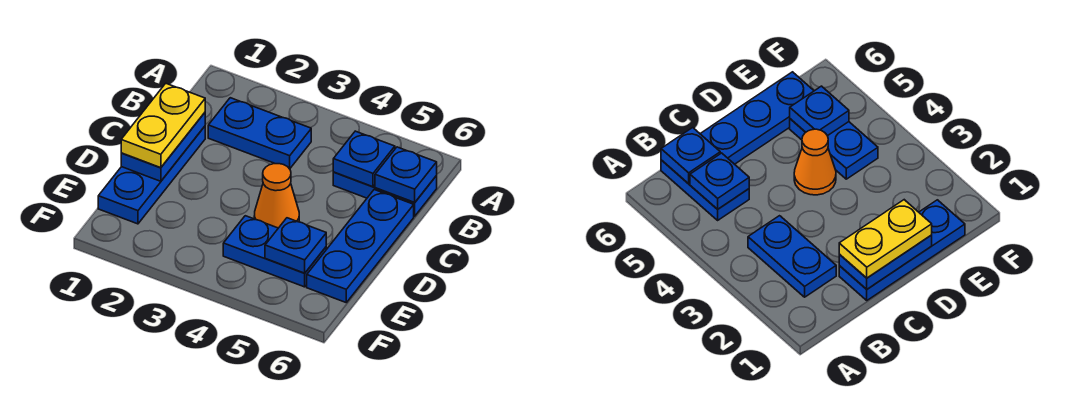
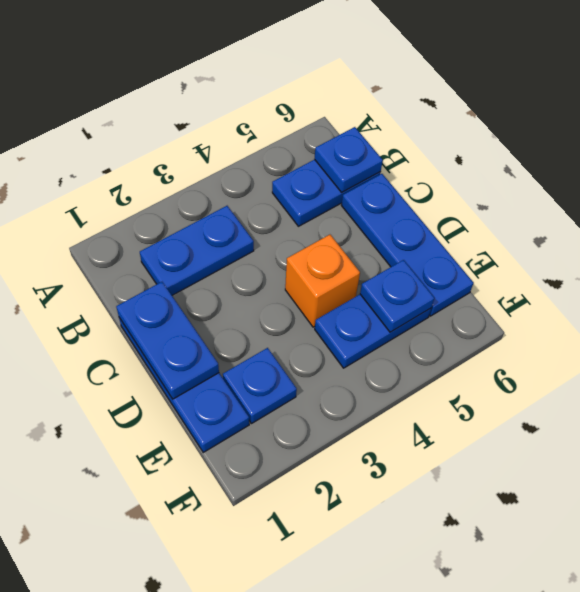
blue plate B5 level 2 -> blue plate E2 level 1
yellow plate C1:D1 level 3 -> none
orange cone D4 level 1 -> orange brick D4 level 1

